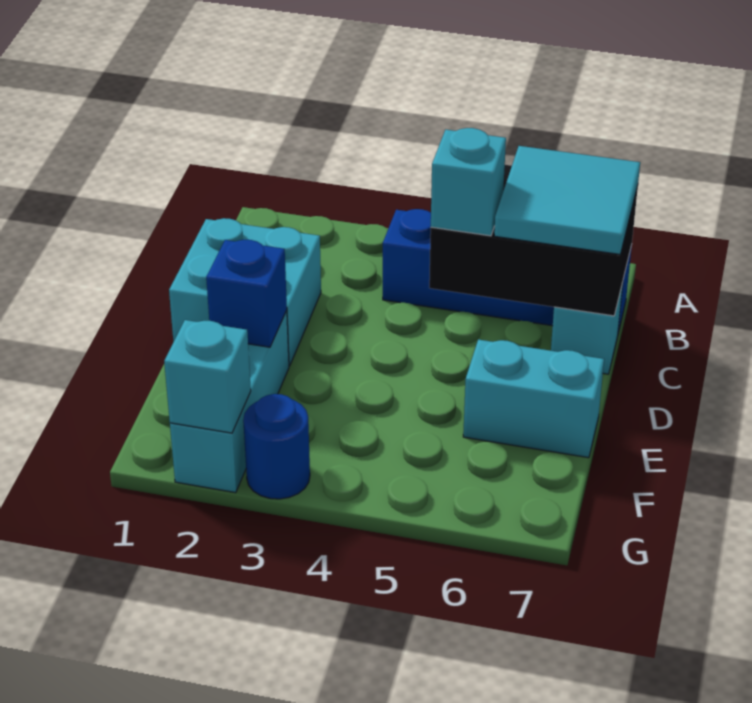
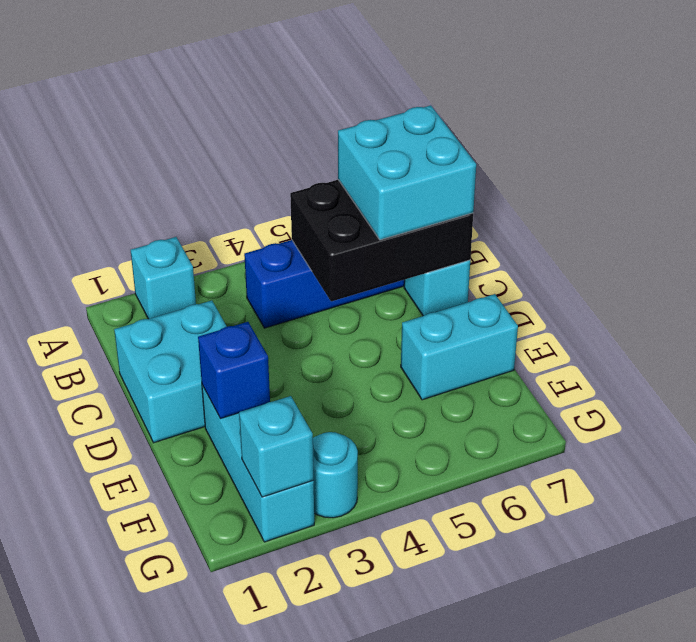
cyan tile B6:C7 level 3 -> cyan brick B6:C7 level 3
cyan brick C5 level 3 -> cyan brick A2 level 1
blue round brick G3 level 1 -> cyan round brick G3 level 1

